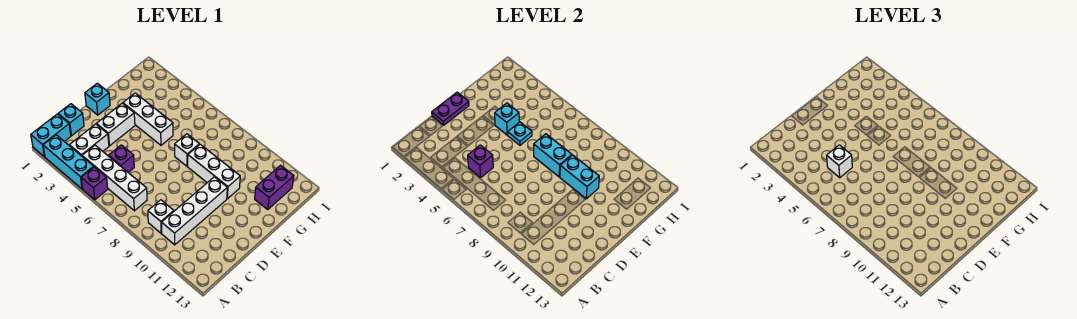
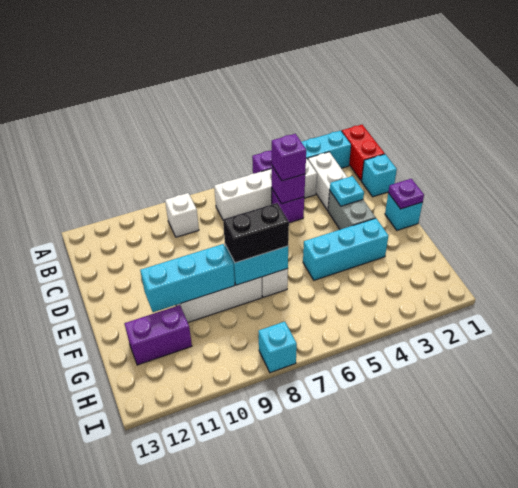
cyan brick A1:B1 level 1 -> red brick A1:B1 level 1
white brick B10:E10 level 1 -> none
white brick C5 level 3 -> purple brick C5 level 3
purple plate D1:E1 level 2 -> purple plate E1 level 2
white brick D3:E3 level 1 -> grey brick D3:E3 level 1
white brick F3:F5 level 1 -> cyan brick F3:F5 level 1
cyan brick F4 level 2 -> cyan brick I8 level 1
cyan plate F5 level 2 -> cyan plate D3 level 2
none -> black brick F7:F8 level 3
cyan brick F9:F10 level 2 -> cyan brick F9:F11 level 2
purple brick G12:H12 level 1 -> purple brick G11:G12 level 1

